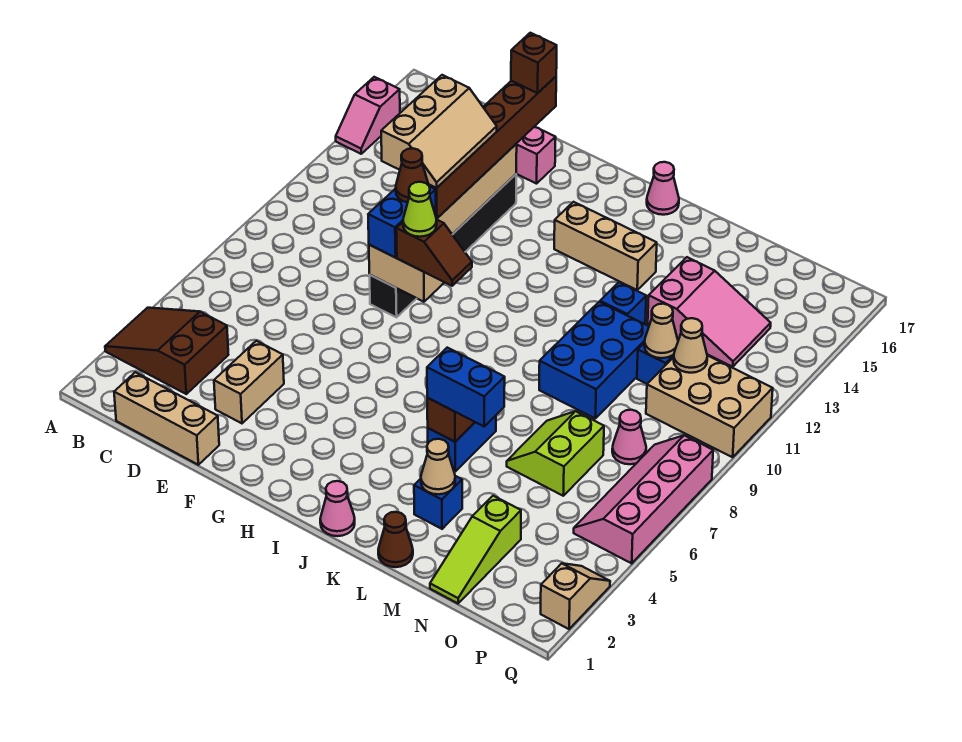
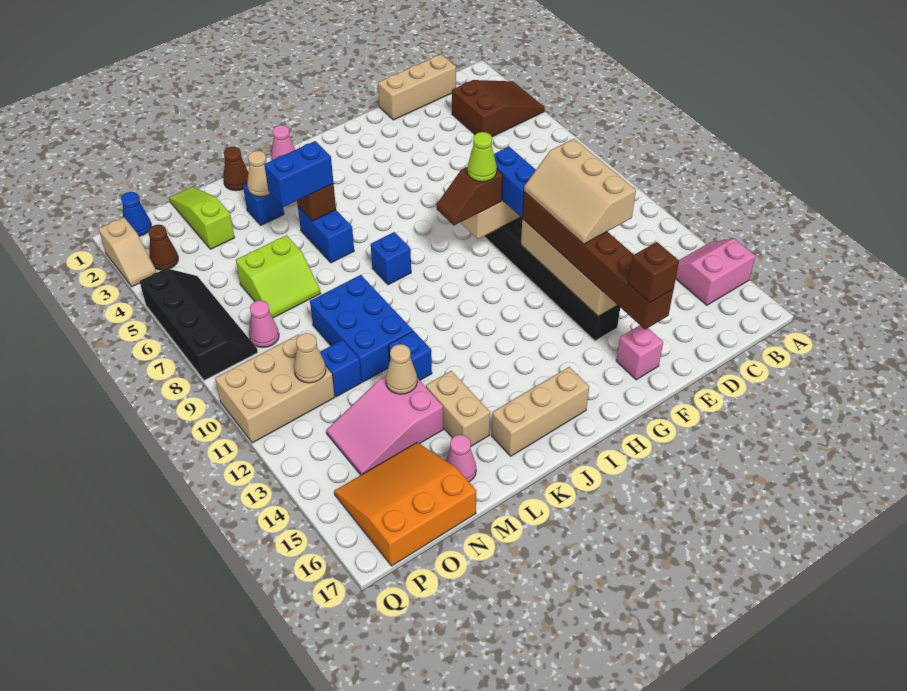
pink slope A14:A15 level 1 top 15 -> pink slope A14:B15 level 1 top 15
tan brick E3:E4 level 1 -> tan brick L14:L15 level 1
brown cone F10 level 4 -> brown cone P3 level 1
tan brick I14:K14 level 1 -> tan brick I16:K16 level 1
none -> blue brick J8 level 1
pink cone J17 level 1 -> pink cone M16 level 1
lime slope M6:N7 level 1 top N -> lime slope M6:N7 level 1 top 6
tan cone N11 level 2 -> tan cone M13 level 2
none -> orange slope N15:P17 level 1 top 17
none -> blue cone P1 level 1
pink slope P5:Q8 level 1 top Q -> black slope P5:Q8 level 1 top Q

